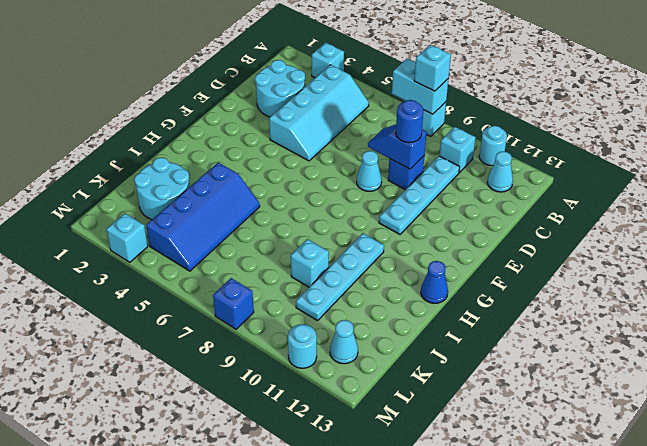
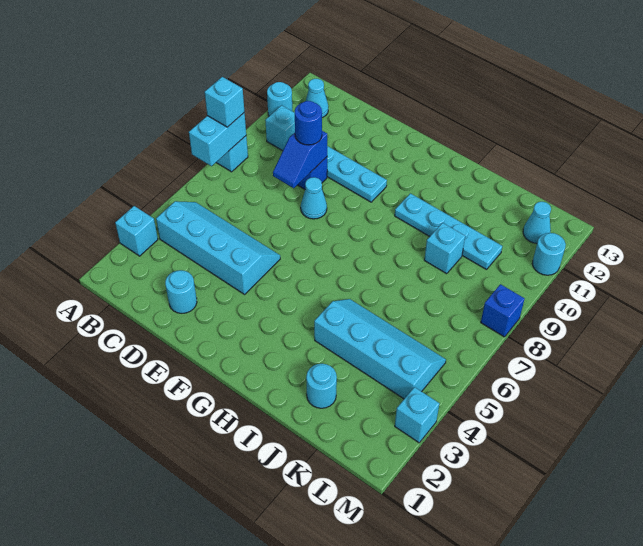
cyan round brick C2:D3 level 1 -> cyan round brick D2 level 1
blue cone H13 level 1 -> none
blue slope I4:L5 level 1 top 4 -> cyan slope I4:L5 level 1 top 4
cyan round brick J2:K3 level 1 -> cyan round brick J2 level 1

